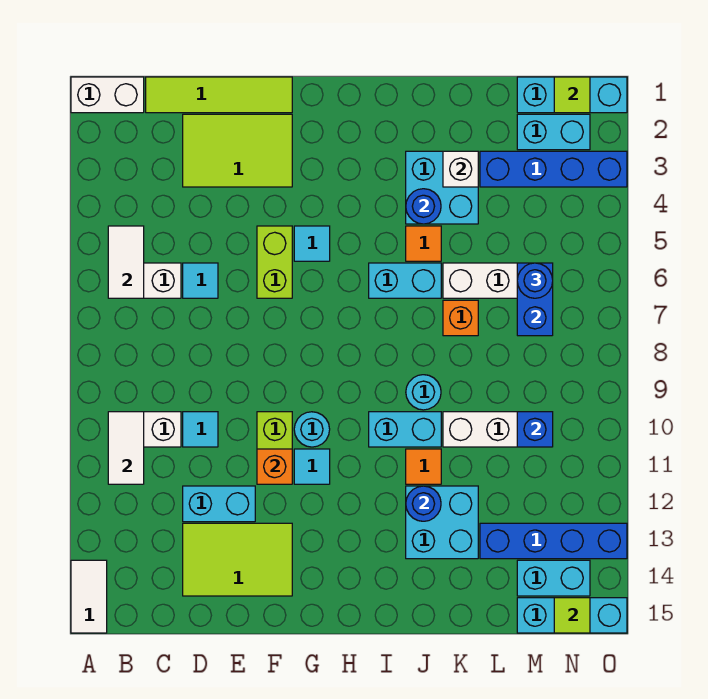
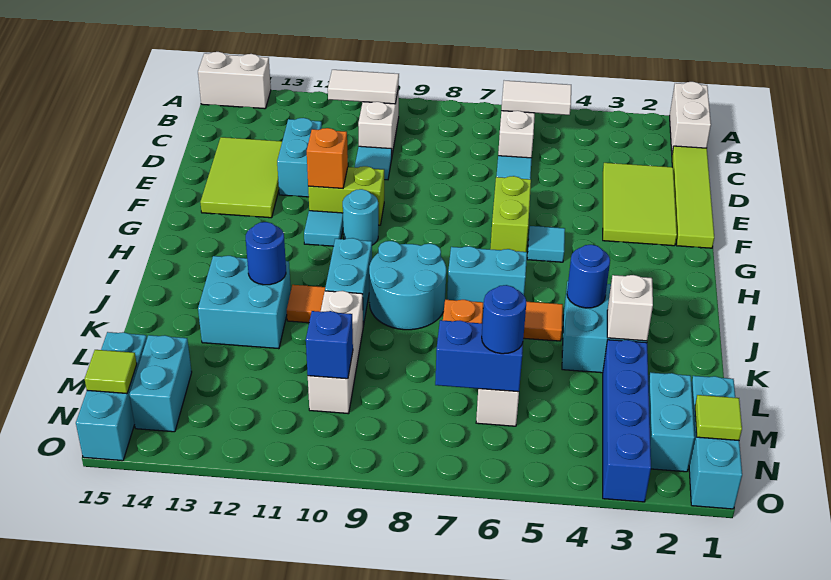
white tile A14:A15 level 1 -> white brick A14:A15 level 1
lime brick F5:F6 level 1 -> lime brick F6:G6 level 1
cyan brick I6:J6 level 1 -> cyan brick I6:I7 level 1
cyan round brick J9 level 1 -> cyan round brick I8:J9 level 1
blue brick L13:O13 level 1 -> none

